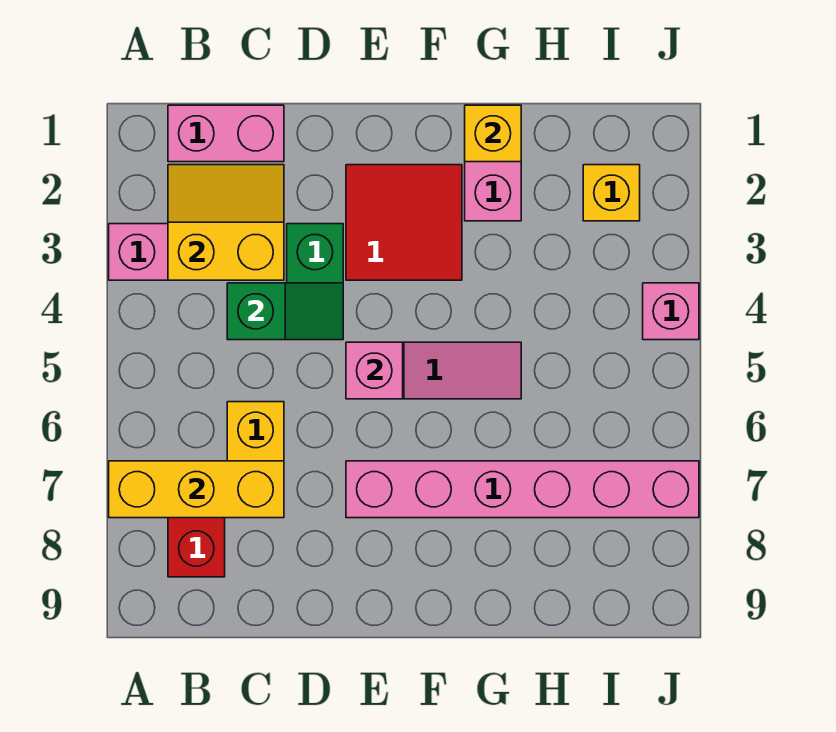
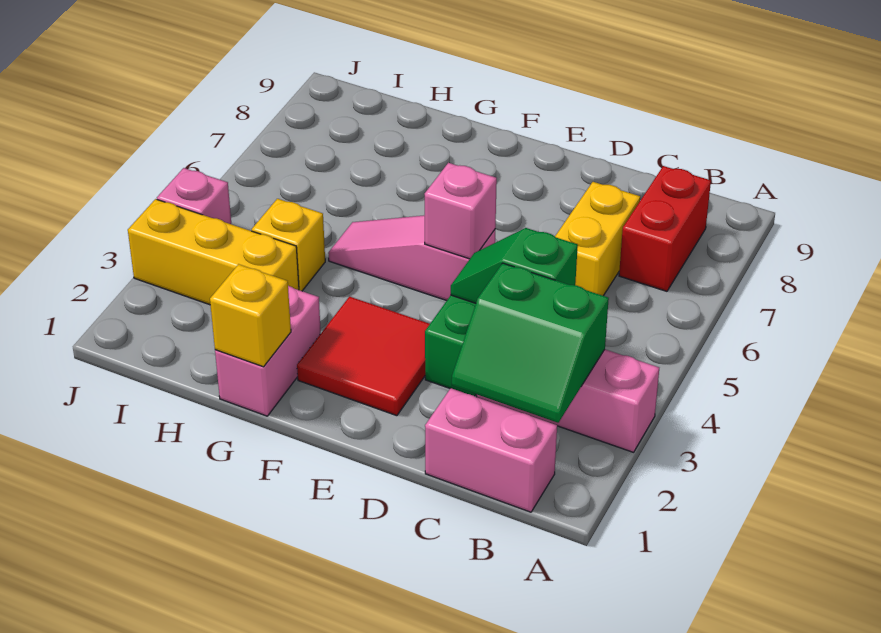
yellow brick A7:C7 level 2 -> yellow brick H3:J3 level 1
yellow slope B2:C3 level 2 top 3 -> green slope B2:C3 level 2 top 3
pink brick E7:J7 level 1 -> none
yellow brick I2 level 1 -> yellow brick H4 level 1

